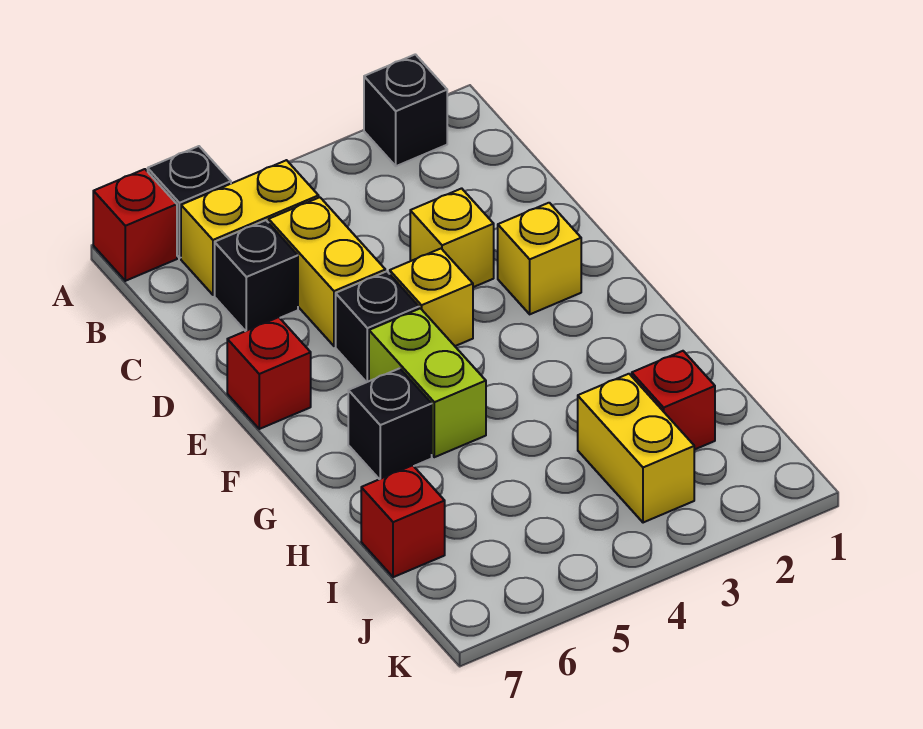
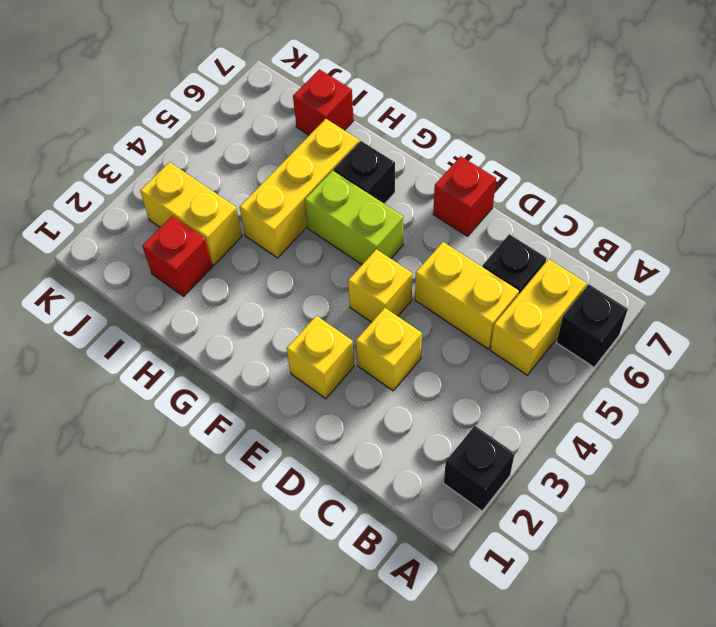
red brick A7 level 1 -> none
black brick E5 level 1 -> none
none -> yellow brick H4:H6 level 1

